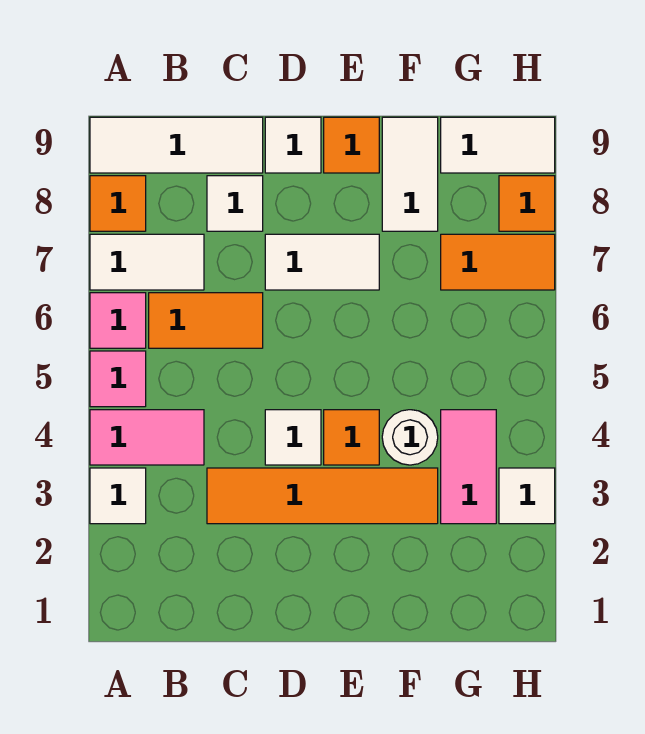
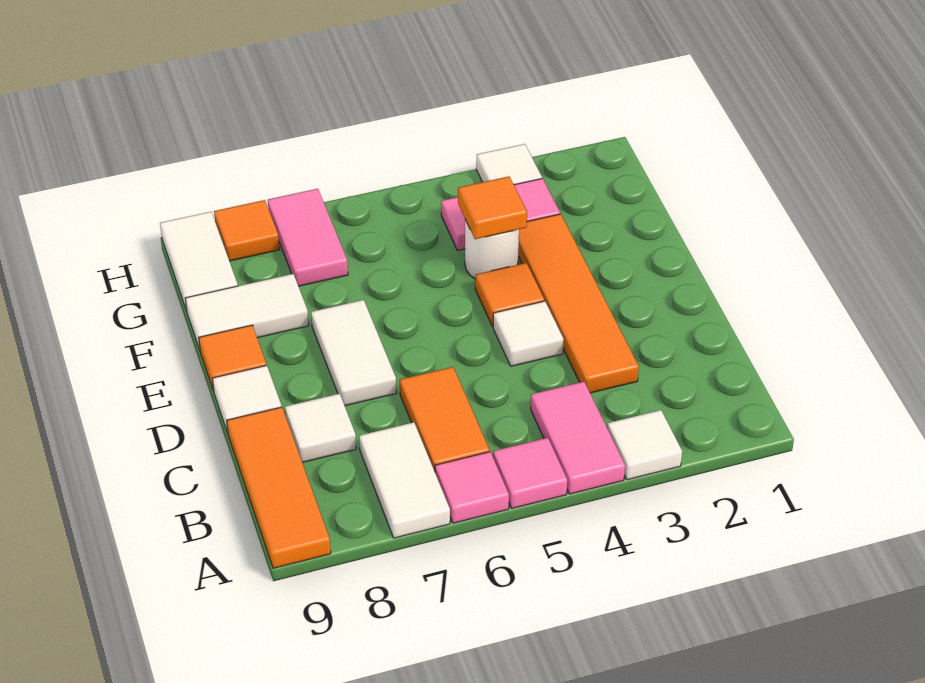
orange tile A8 level 1 -> orange tile F4 level 2
white tile A9:C9 level 1 -> orange tile A9:C9 level 1
orange tile G7:H7 level 1 -> pink tile G7:H7 level 1

